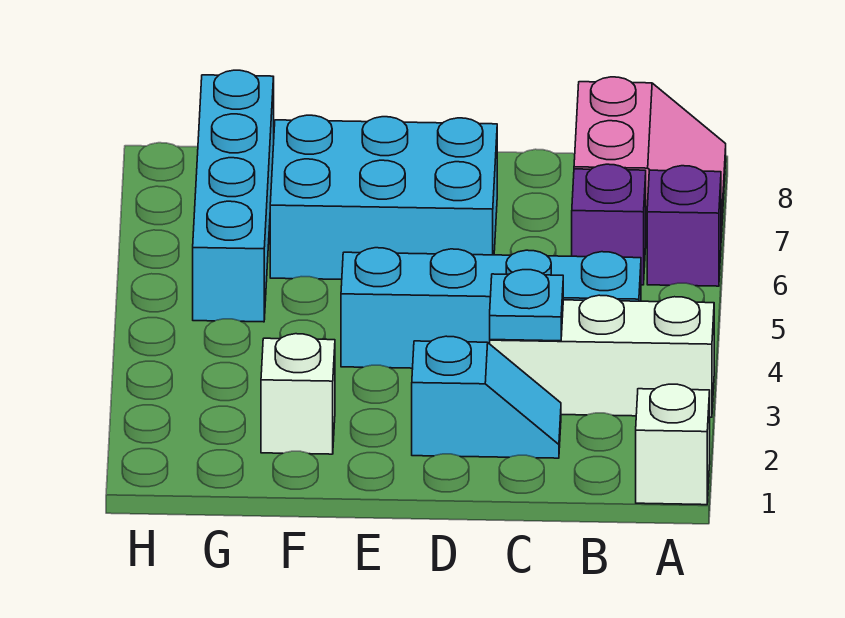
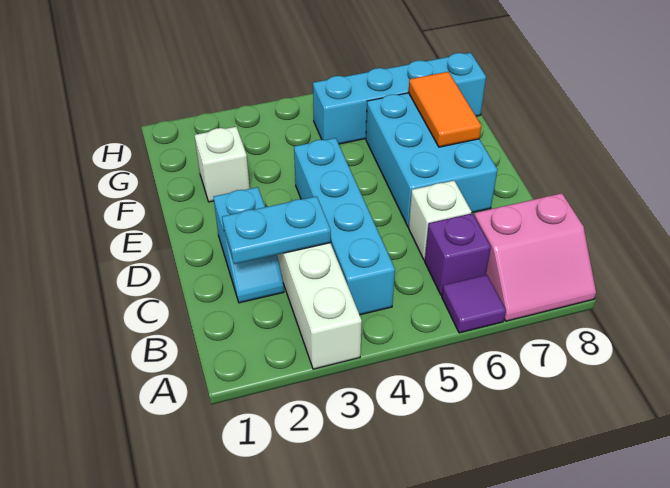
white brick A1 level 1 -> white brick C6 level 1
purple brick A6 level 1 -> purple tile A6 level 1
cyan plate C3 level 2 -> cyan plate C2:C3 level 2
none -> orange tile E7:F7 level 2

